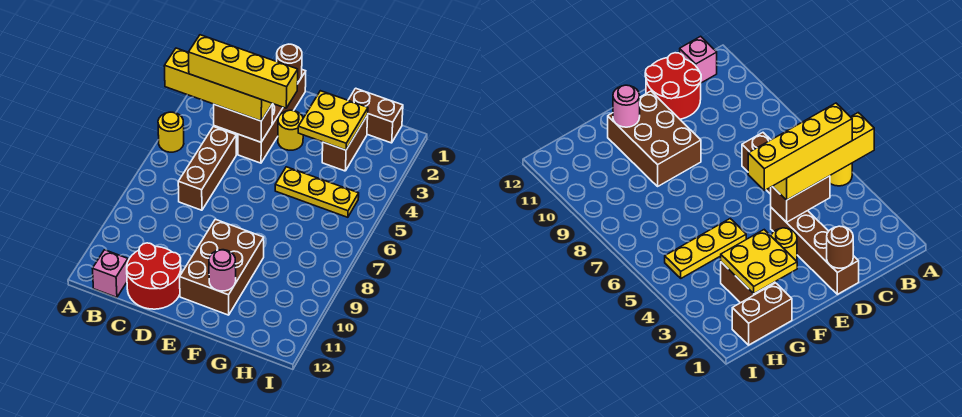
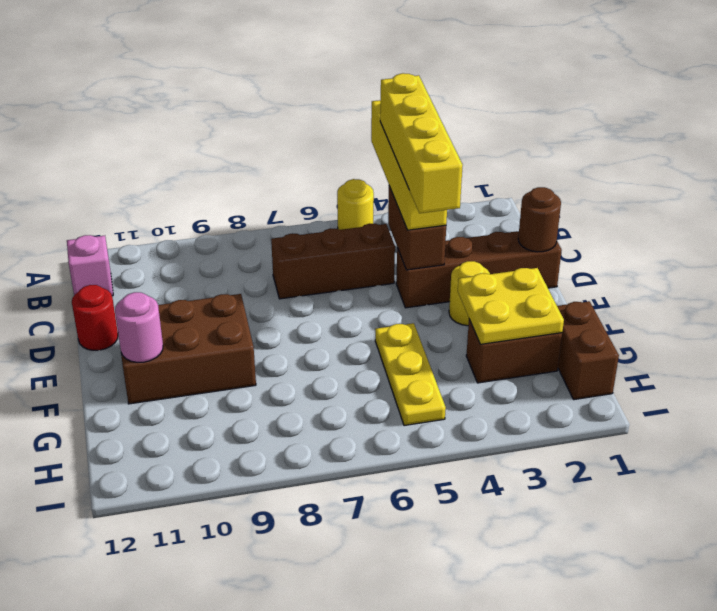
red round brick C11:D12 level 1 -> red round brick D12 level 1

